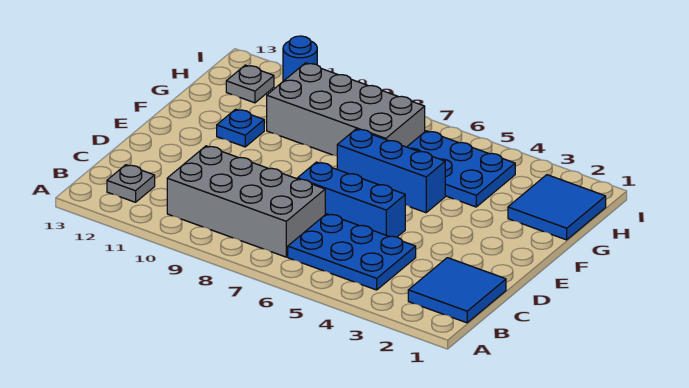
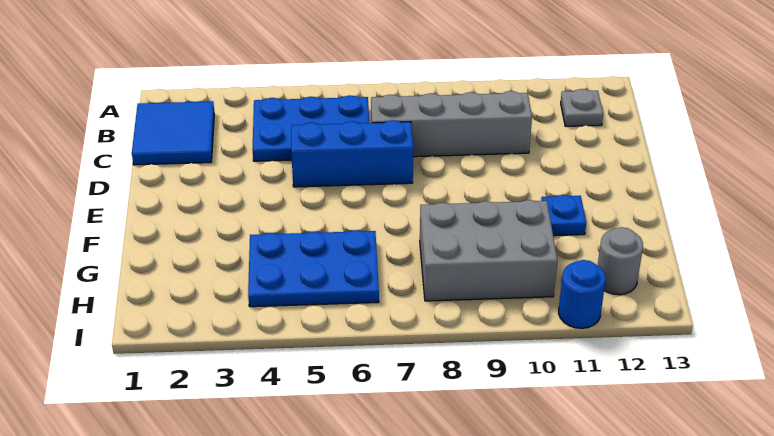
grey brick B7:C10 level 1 -> grey brick C7:C10 level 1
blue brick F5:F7 level 1 -> none
blue tile G1:H2 level 1 -> none
grey brick G7:H10 level 1 -> grey brick G8:H10 level 1
grey plate H12 level 1 -> grey round brick H12 level 1

